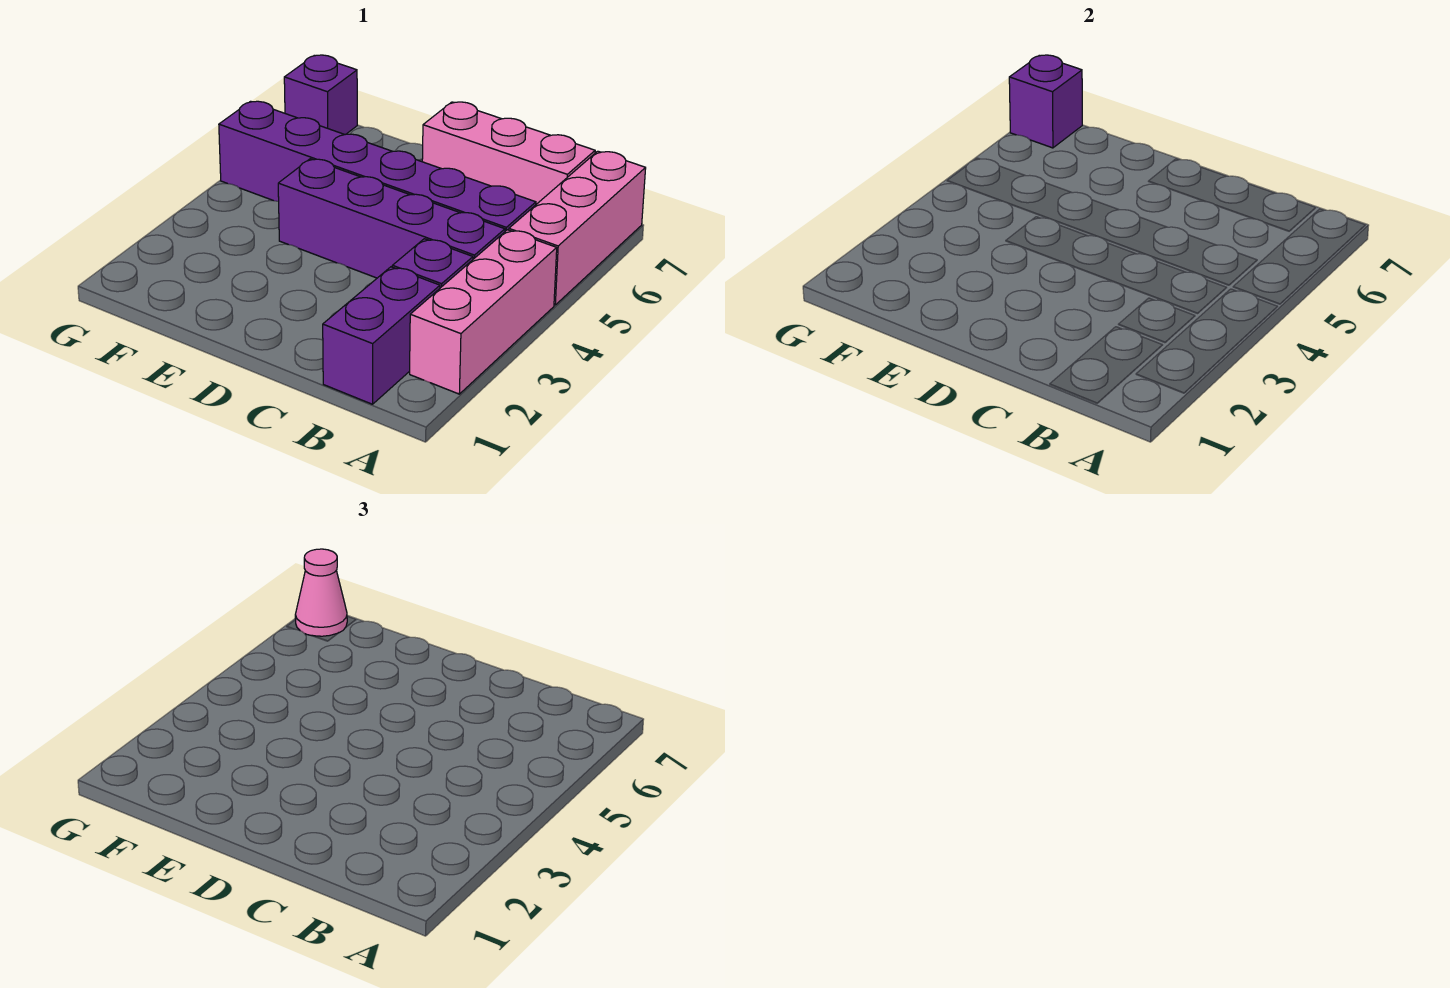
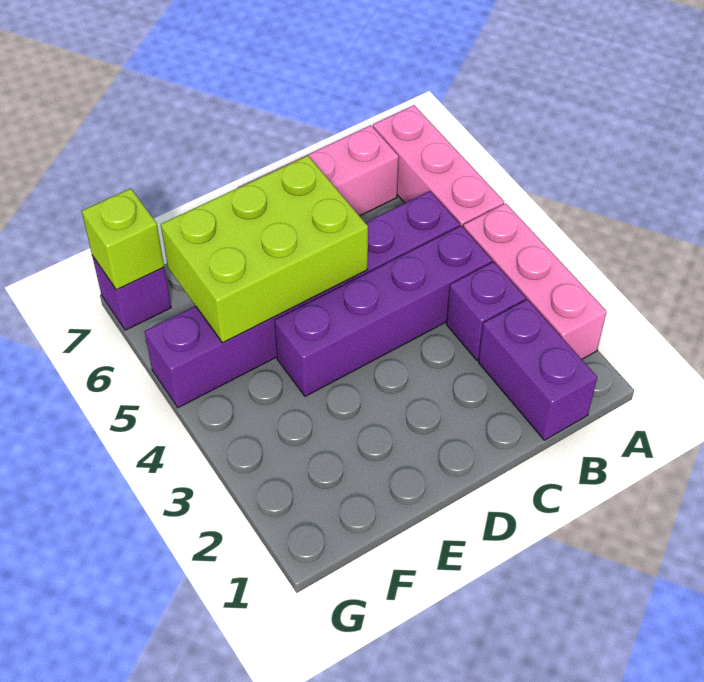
none -> lime brick D5:F6 level 2
purple brick G7 level 2 -> lime brick G7 level 2
pink cone G7 level 3 -> none

